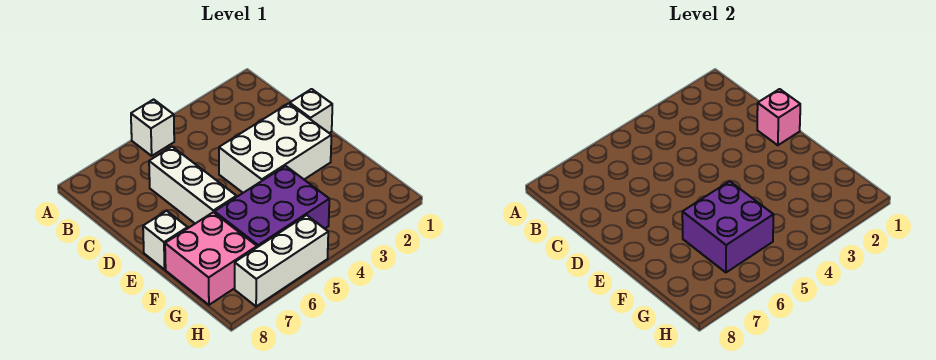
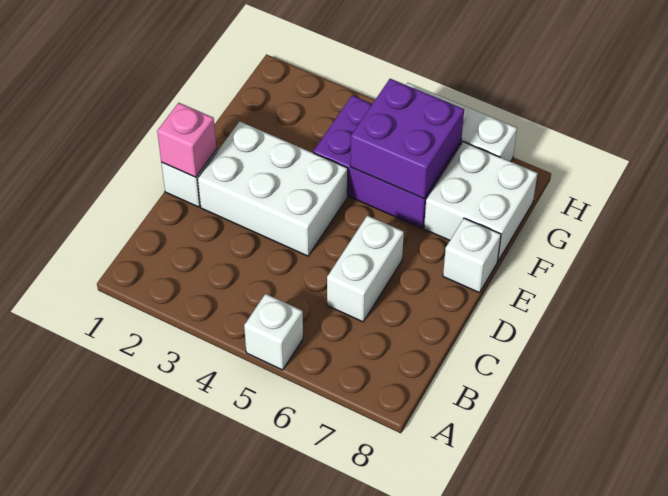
white brick C6:E6 level 1 -> white brick C6:D6 level 1
pink brick F7:G8 level 1 -> white brick F7:G8 level 1

